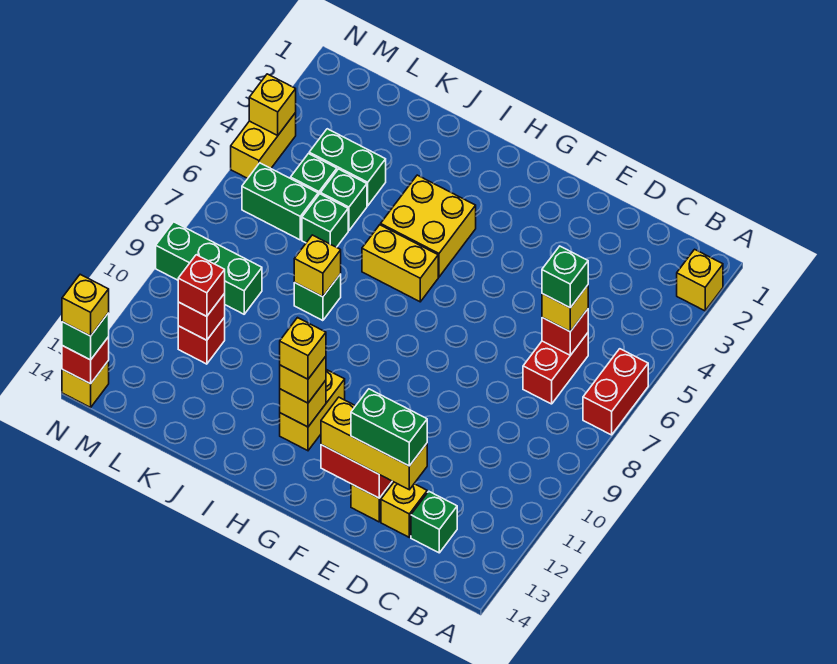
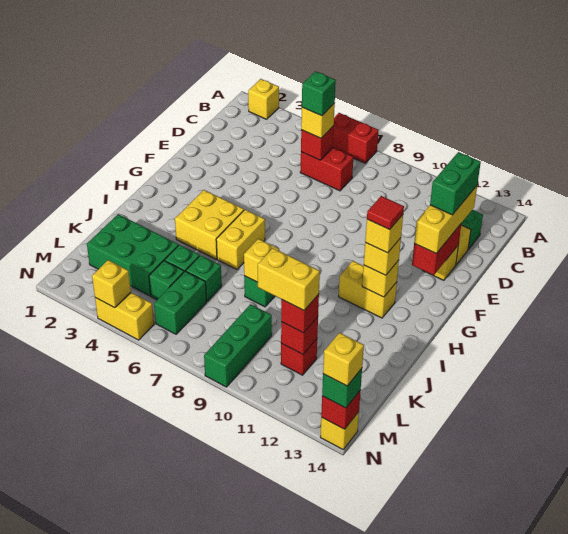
none -> red tile H12 level 5
green brick K4:L4 level 1 -> green brick K2:L4 level 1
none -> yellow brick L10:L11 level 4

